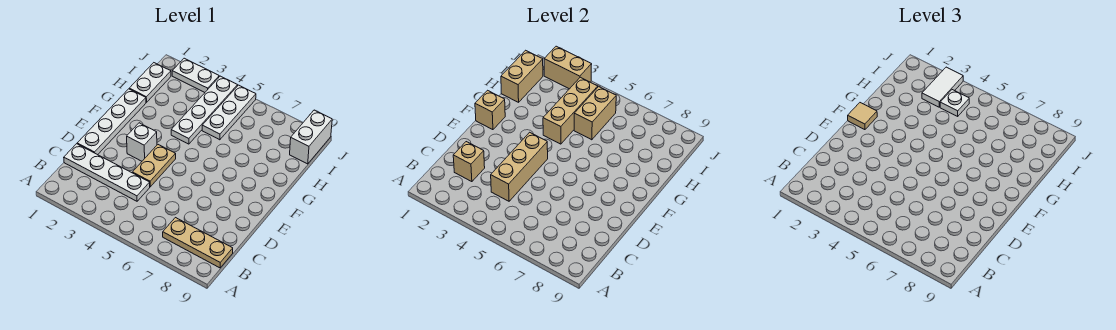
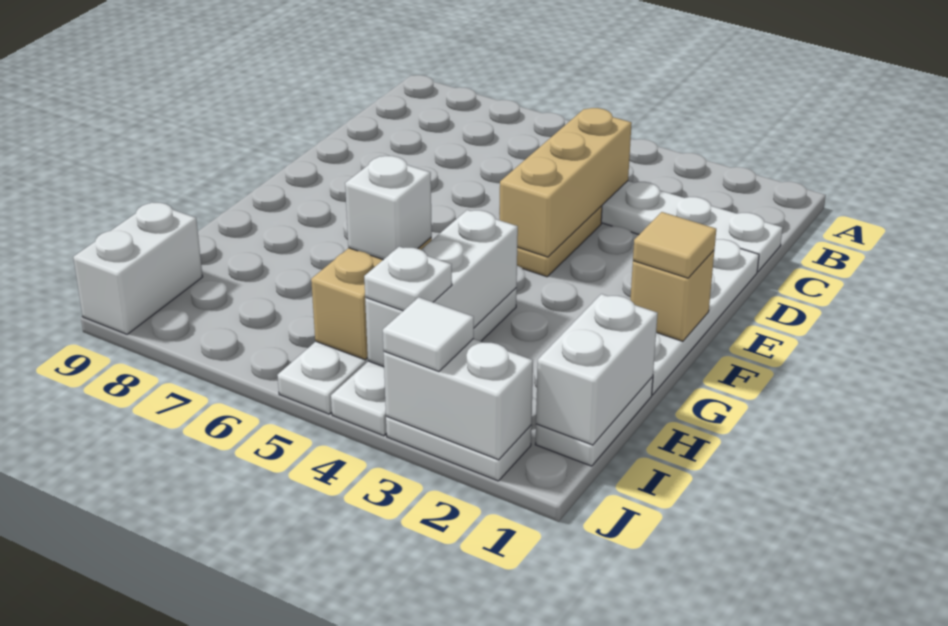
tan plate B7:B9 level 1 -> none
tan brick C2 level 2 -> none
white brick E3 level 1 -> white brick H5 level 3
tan brick G4:I4 level 2 -> white brick G4:I4 level 2
tan brick H1:I1 level 2 -> white brick H1:I1 level 2
white tile I3:J3 level 3 -> white tile J3 level 3
tan brick J2:J3 level 2 -> white brick J2:J3 level 2

